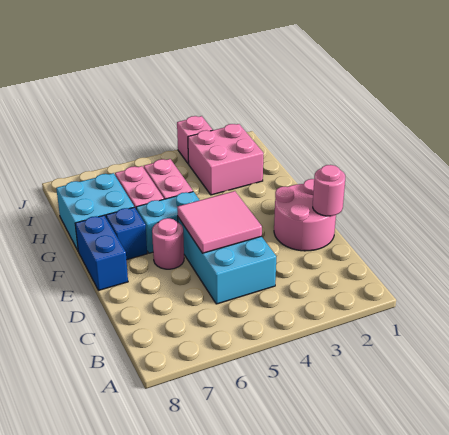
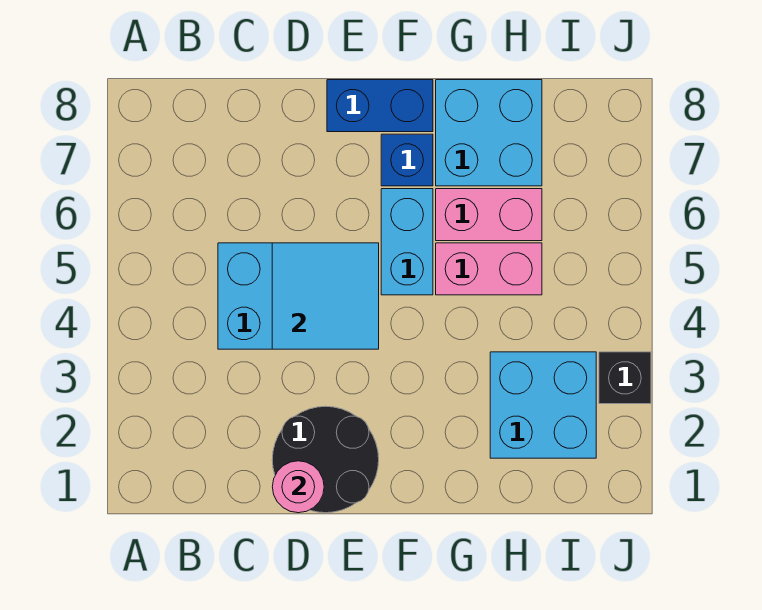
pink round brick D1:E2 level 1 -> black round brick D1:E2 level 1
pink tile D4:E5 level 2 -> cyan tile D4:E5 level 2
pink round brick E6 level 1 -> none
pink brick H2:I3 level 1 -> cyan brick H2:I3 level 1
pink brick J3 level 1 -> black brick J3 level 1

